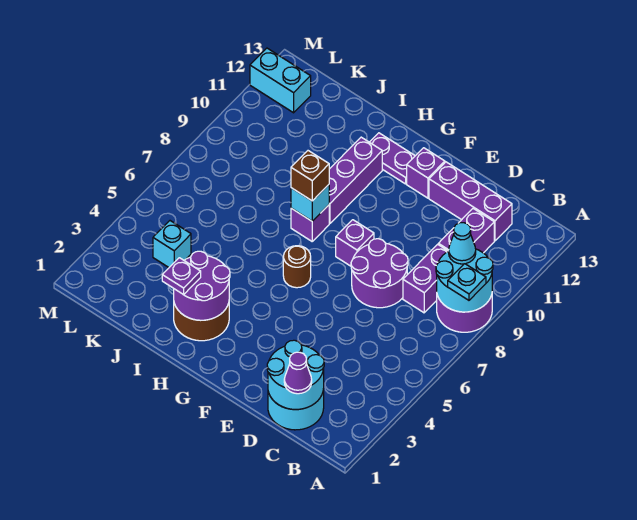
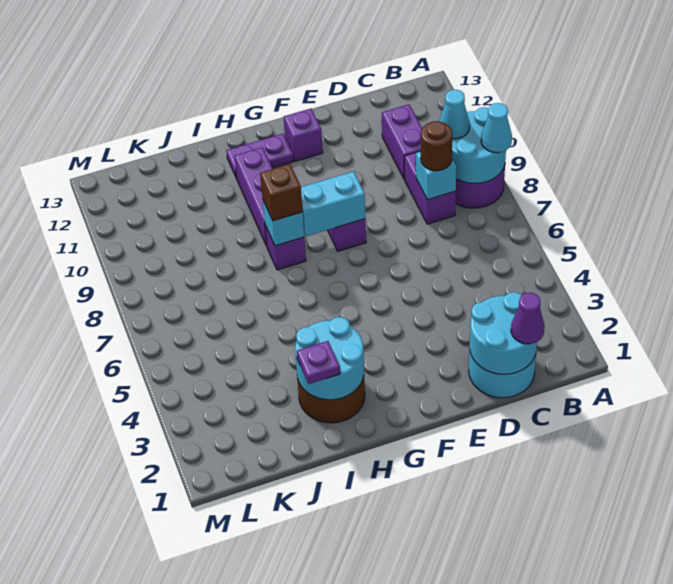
cyan plate A8 level 3 -> cyan cone A8 level 3
purple brick C12:E12 level 1 -> none
purple round brick D7:E8 level 1 -> none
brown round brick G6 level 1 -> brown round brick C8 level 3
purple round brick H2:I3 level 2 -> cyan round brick H2:I3 level 2
cyan brick K4 level 1 -> cyan brick C8 level 2
cyan brick L12:M12 level 1 -> cyan brick F8:G8 level 2

